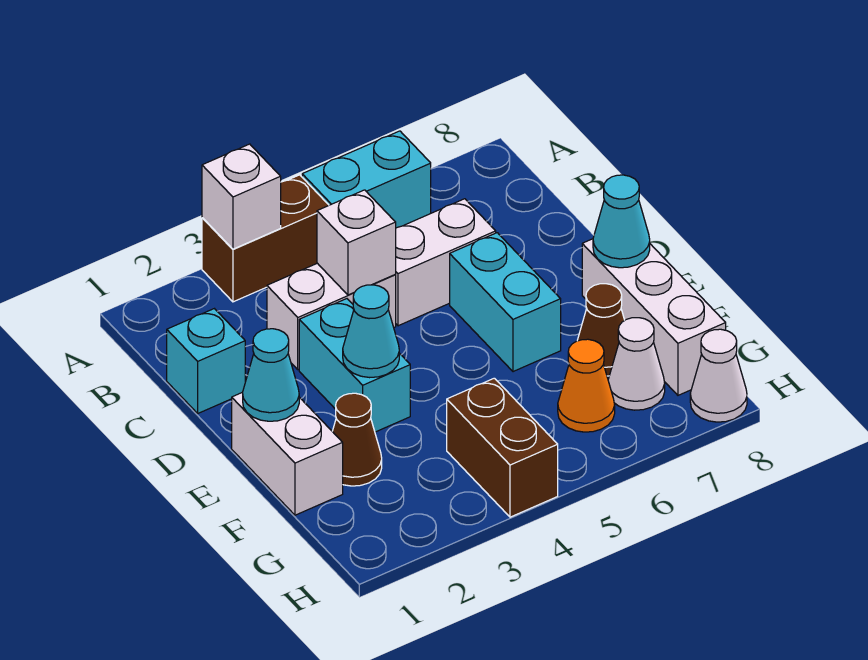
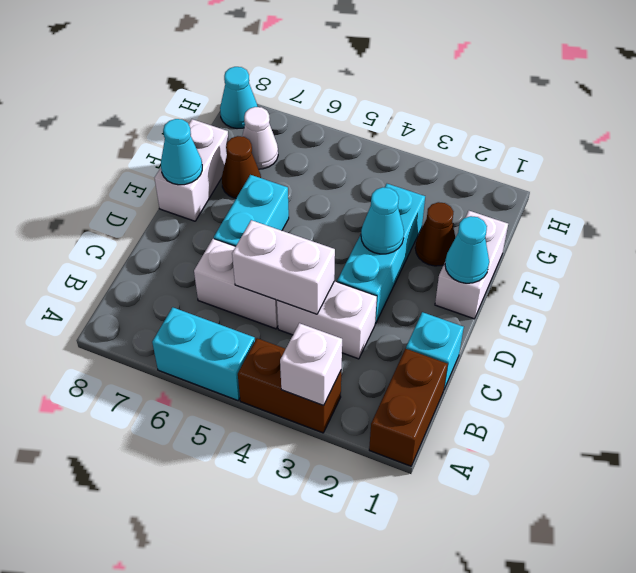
white brick C4 level 2 -> white brick C4:C5 level 2
cyan brick D3:E3 level 1 -> cyan brick D3:F3 level 1
white brick E8:G8 level 1 -> white brick E8:F8 level 1
brown brick G4:H4 level 1 -> brown brick A1:B1 level 1
orange cone G6 level 1 -> none
white cone H8 level 1 -> cyan cone H8 level 1

